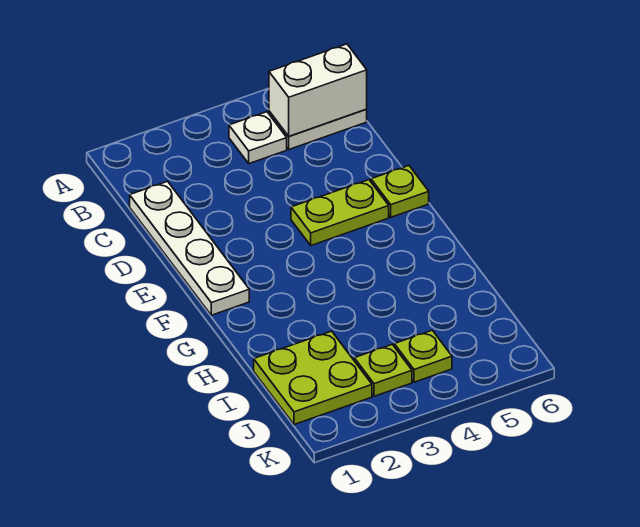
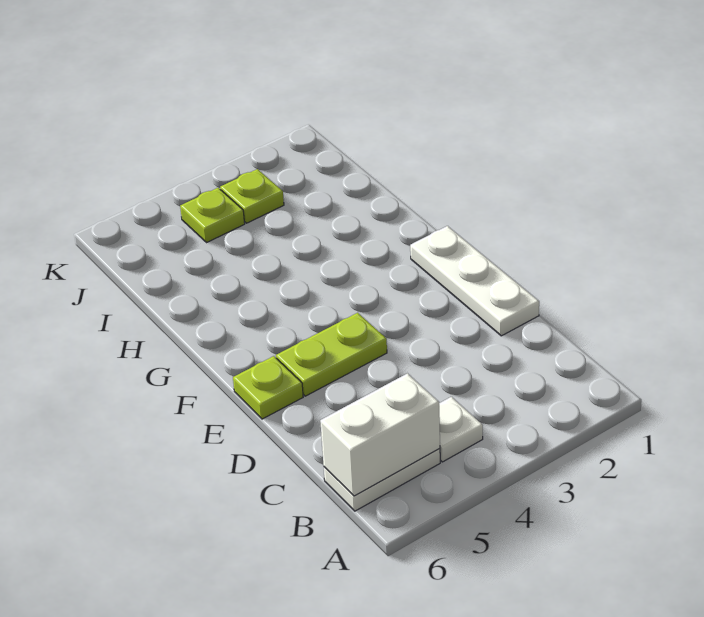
white plate C1:F1 level 1 -> white plate D1:F1 level 1
lime plate I1:J2 level 1 -> none

